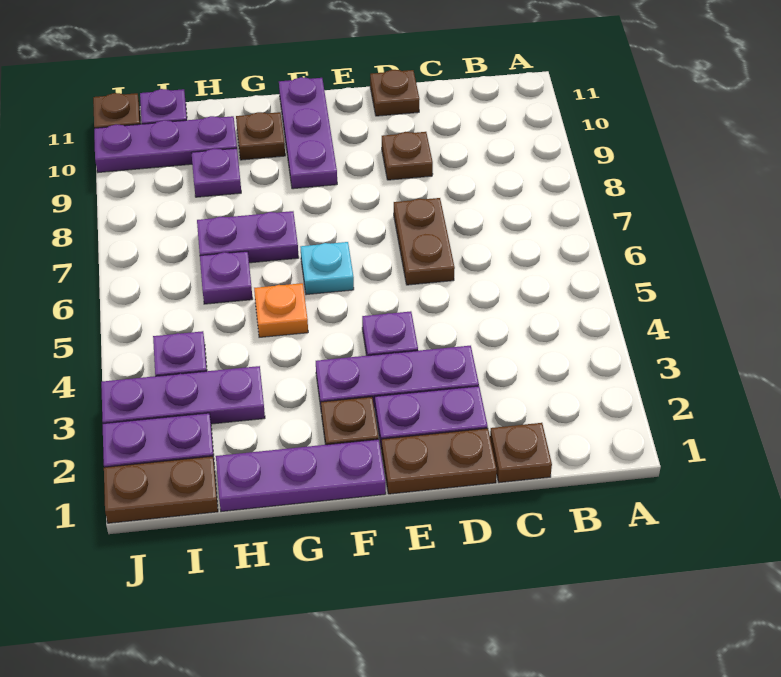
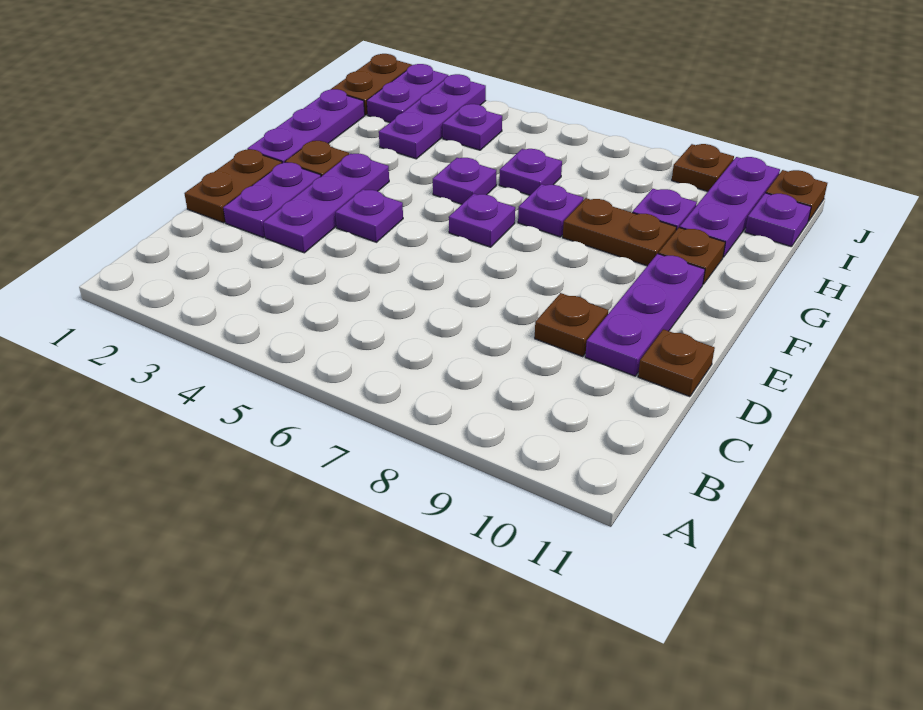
brown plate C1 level 1 -> brown plate J9 level 1
brown plate D6:D7 level 1 -> brown plate G8:G9 level 1
cyan plate F6 level 1 -> purple plate F6 level 1
purple plate F9:F11 level 1 -> purple plate D10:F10 level 1
orange plate G5 level 1 -> purple plate G5 level 1
purple plate G7:H7 level 1 -> purple plate G7 level 1

